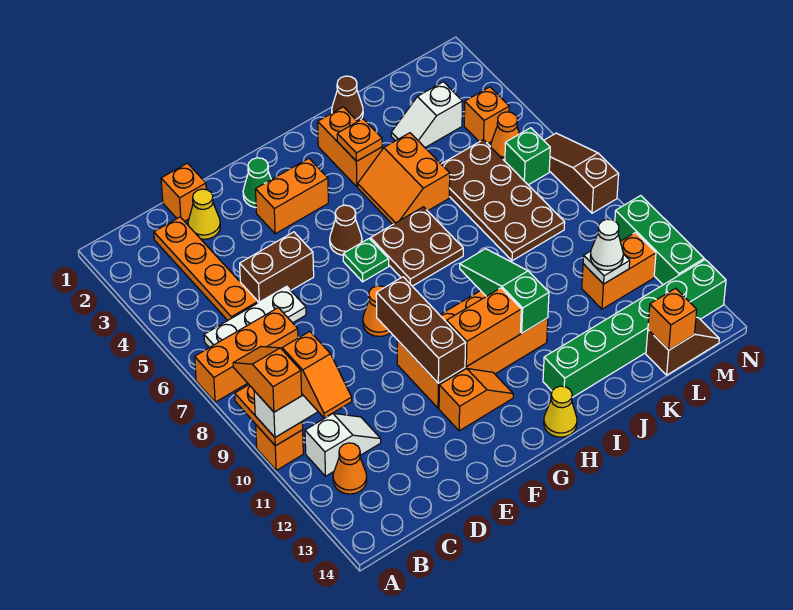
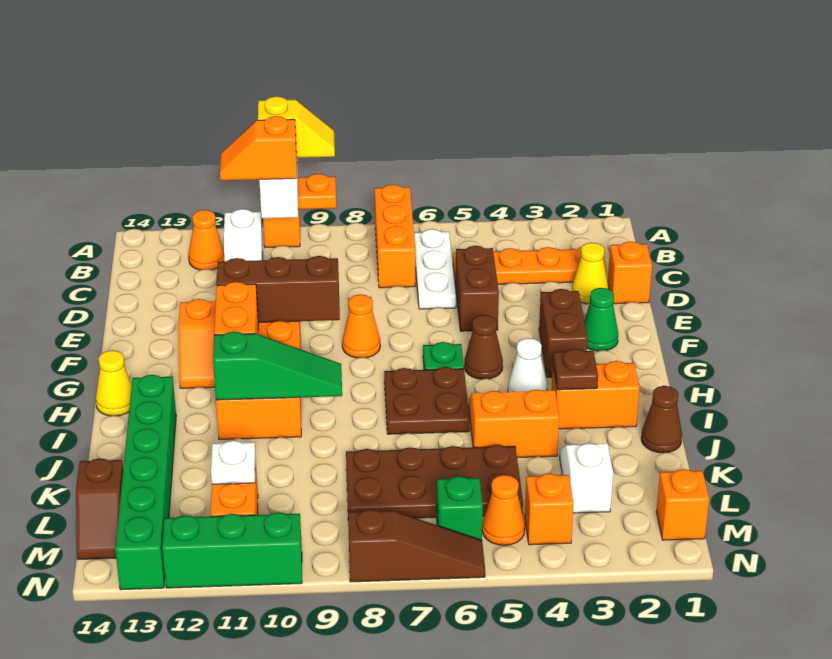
orange slope A9:A10 level 4 top 10 -> yellow slope A9:A10 level 4 top 10
orange brick F3:G3 level 1 -> brown brick F3:G3 level 1
orange plate I3 level 2 -> brown plate I3 level 2
white cone L11 level 3 -> white cone H4 level 1
orange brick L14 level 2 -> orange brick M1 level 1

